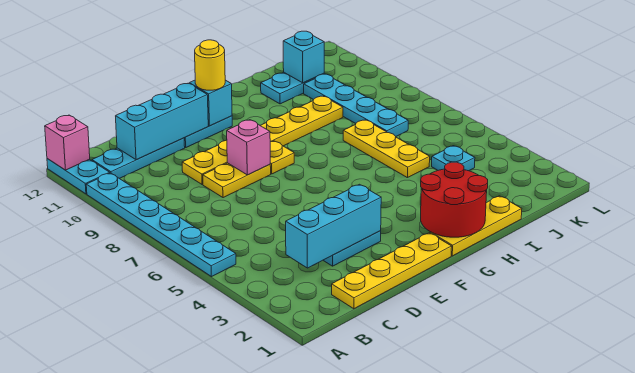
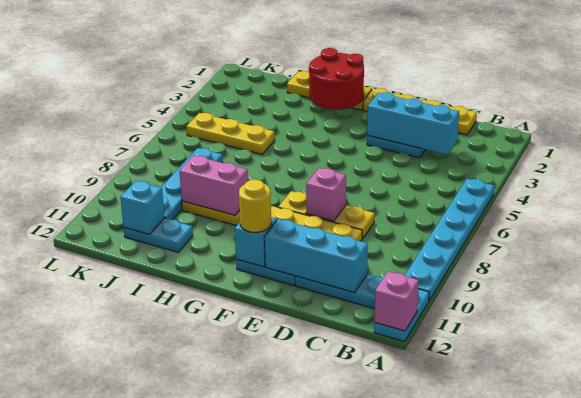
none -> pink brick H9:I9 level 2
yellow plate I5:I7 level 1 -> yellow plate I5:K5 level 1
cyan plate J4 level 1 -> none

